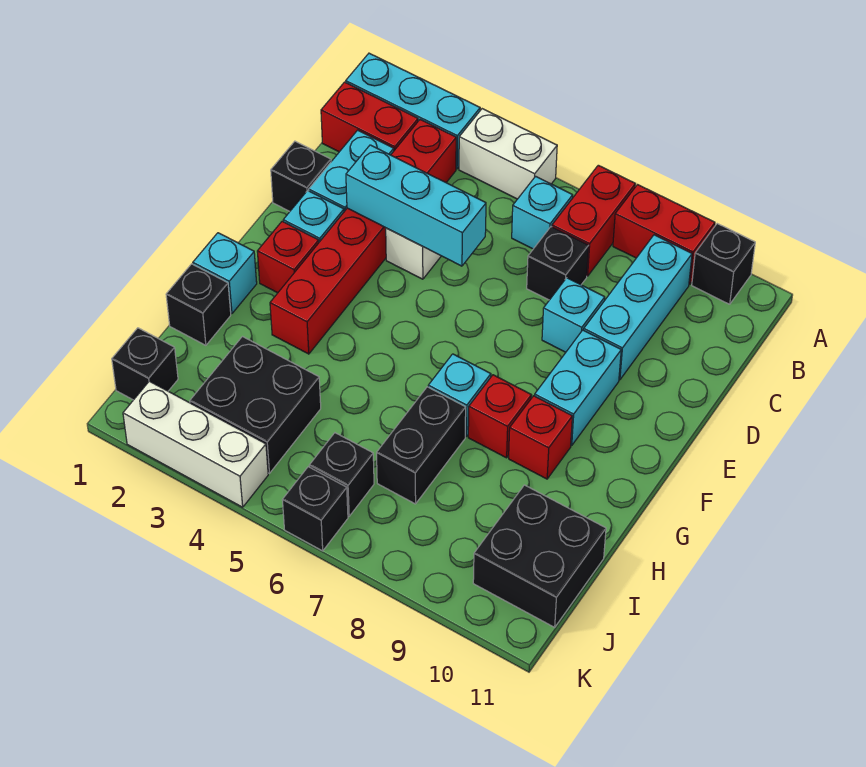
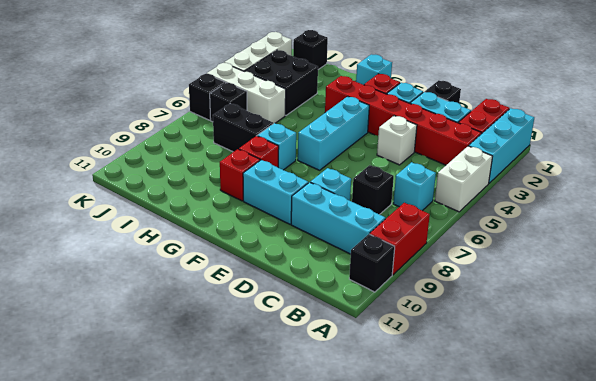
red brick A7:B7 level 1 -> none
cyan brick D3:D5 level 2 -> cyan brick F4:F6 level 1
black brick H1 level 1 -> none
none -> white brick I5:K5 level 1
black brick I10:J11 level 1 -> none

